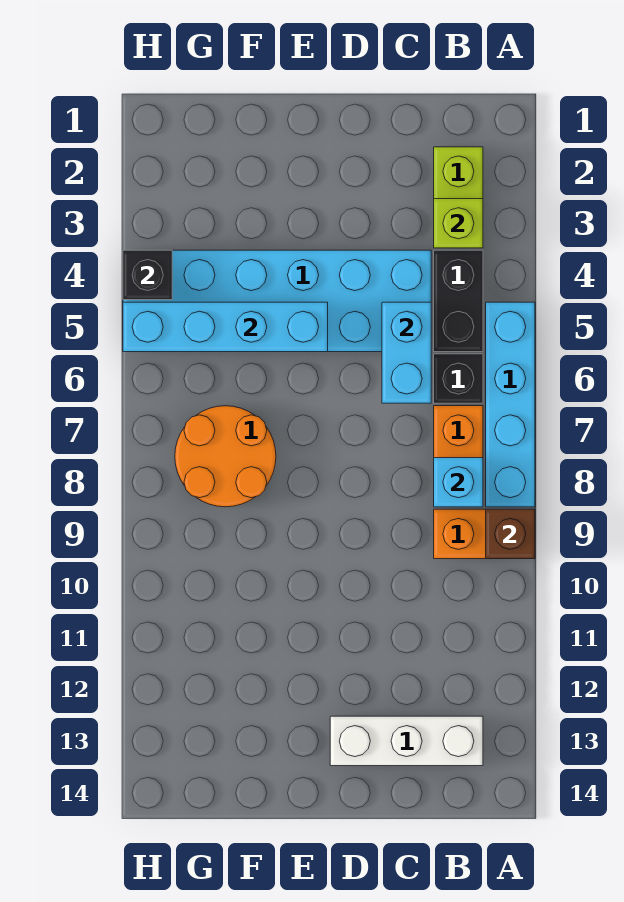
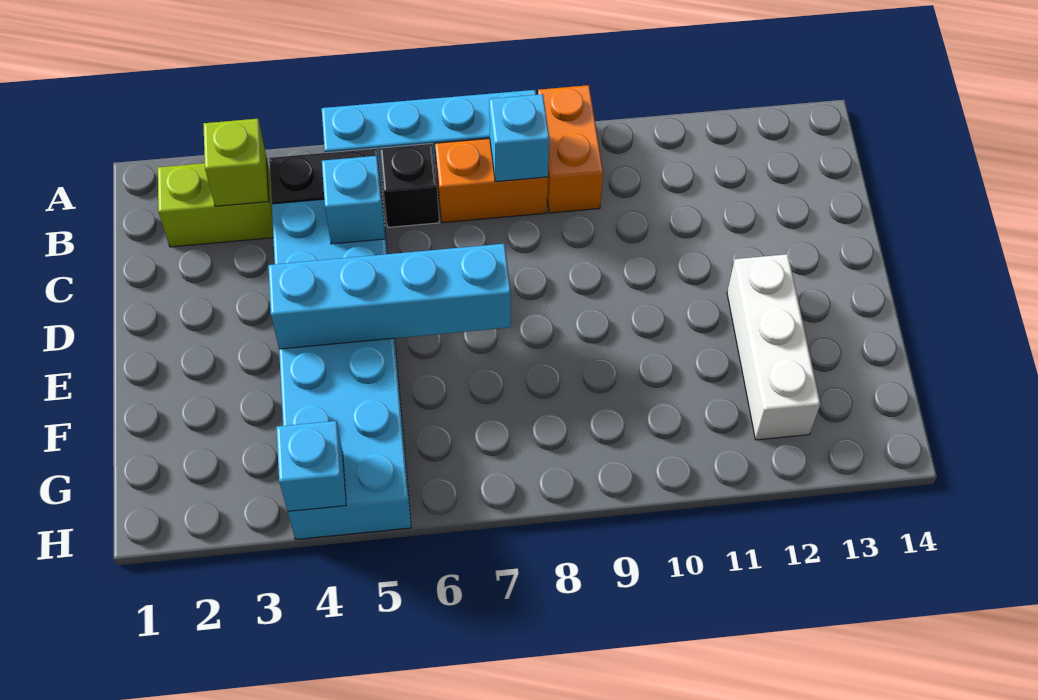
brown brick A9 level 2 -> none
white brick B13:D13 level 1 -> white brick E12:G12 level 1
cyan brick C5:C6 level 2 -> cyan brick C5 level 2
cyan brick E5:H5 level 2 -> cyan brick E4:E7 level 2
orange round brick F7:G8 level 1 -> none
black brick H4 level 2 -> cyan brick H4 level 2

